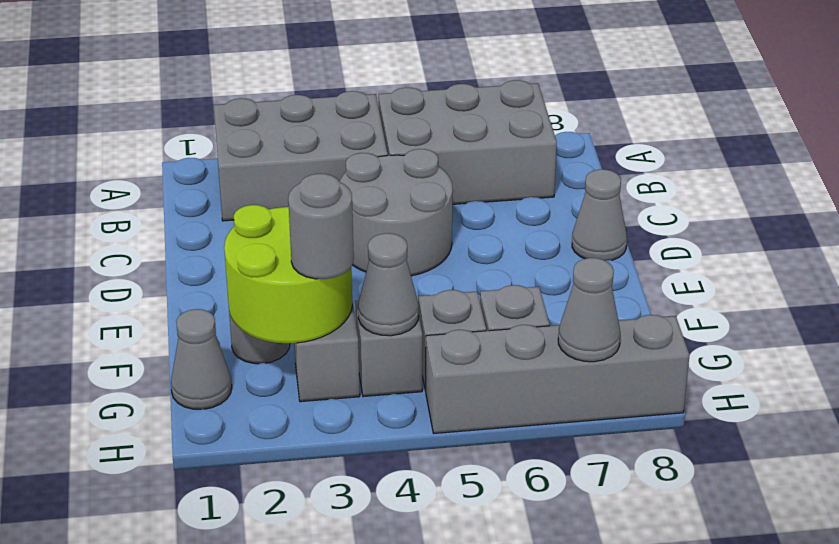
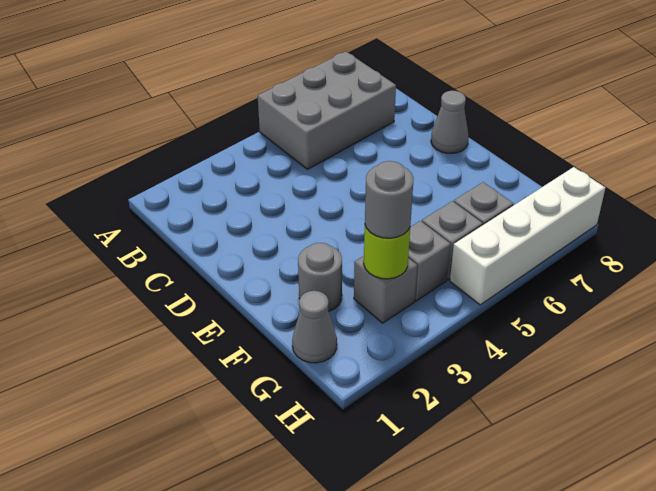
grey brick A2:B4 level 1 -> none
grey round brick C4:D5 level 1 -> none
lime round brick F2:G3 level 2 -> lime round brick G3 level 2
grey cone G4 level 2 -> none
grey brick H5:H8 level 1 -> white brick H5:H8 level 1
grey cone H7 level 2 -> none

